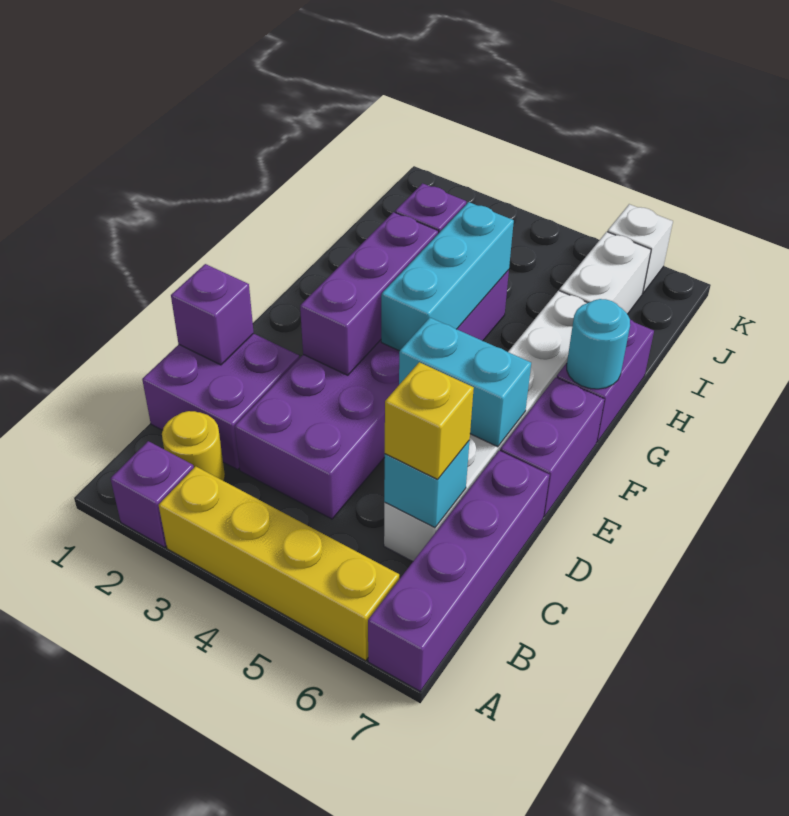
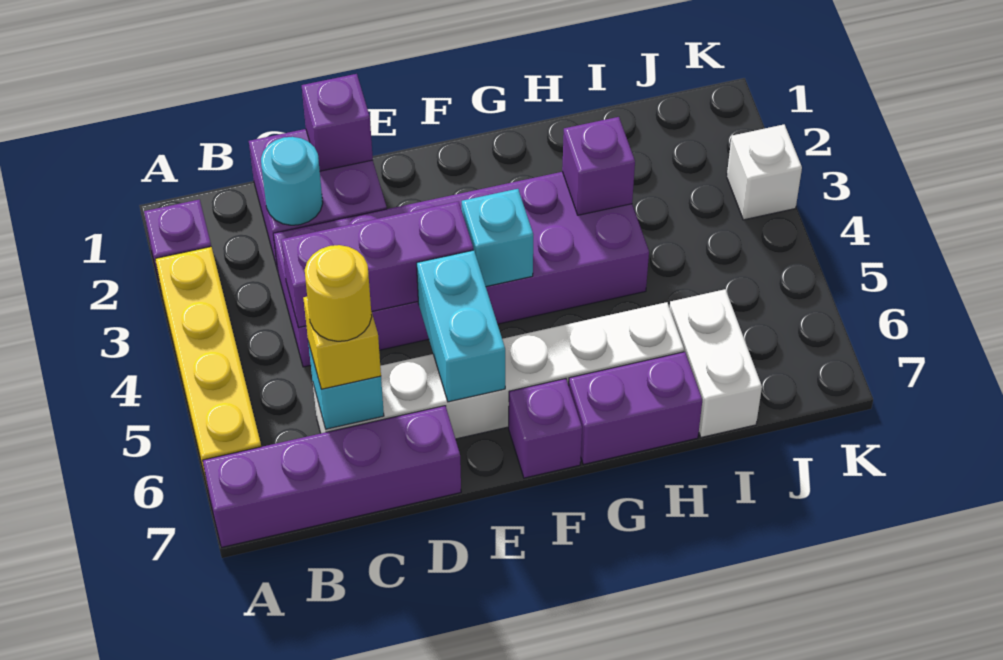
yellow round brick B2 level 1 -> yellow round brick C6 level 4
purple brick E3:G3 level 2 -> purple brick C4:E4 level 2
purple brick E7:F7 level 1 -> purple brick F7 level 1
cyan brick F4:H4 level 2 -> cyan brick F4 level 2
cyan round brick G7 level 2 -> cyan round brick C2 level 2
white brick I6:J6 level 1 -> white brick I6:I7 level 1
white brick K6 level 1 -> white brick K3 level 1

